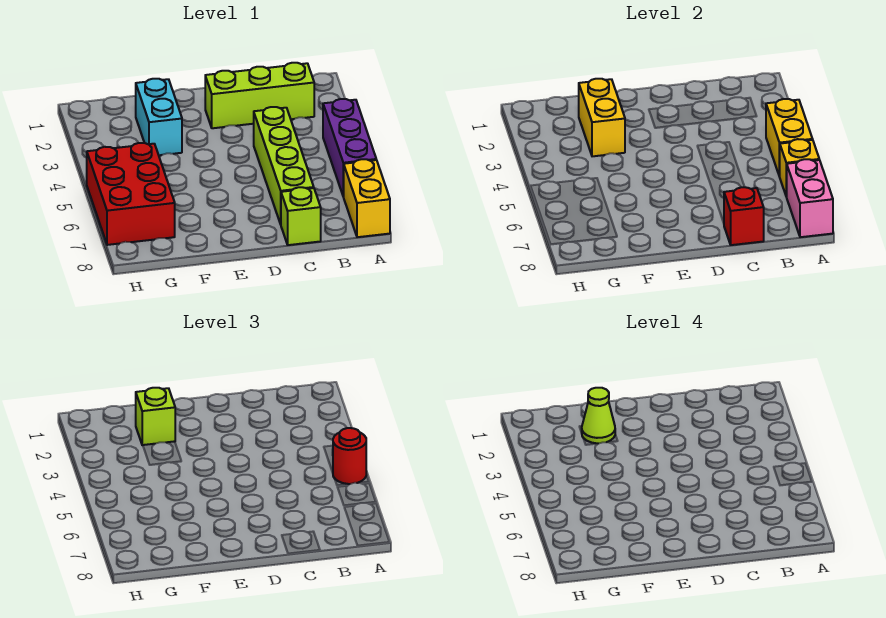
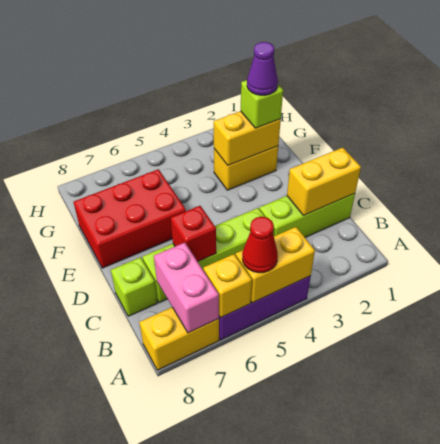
red round brick A5 level 3 -> red cone A5 level 3
pink brick A7:A8 level 2 -> pink brick A7:B7 level 2
lime brick B2:D2 level 1 -> lime brick C1:C3 level 1
none -> yellow brick C1:C2 level 2
red brick C8 level 2 -> red brick C6 level 2
cyan brick F2:F3 level 1 -> yellow brick F2:F3 level 1
lime cone F2 level 4 -> purple cone F2 level 4
red brick G5:H7 level 1 -> red brick E6:F8 level 1

